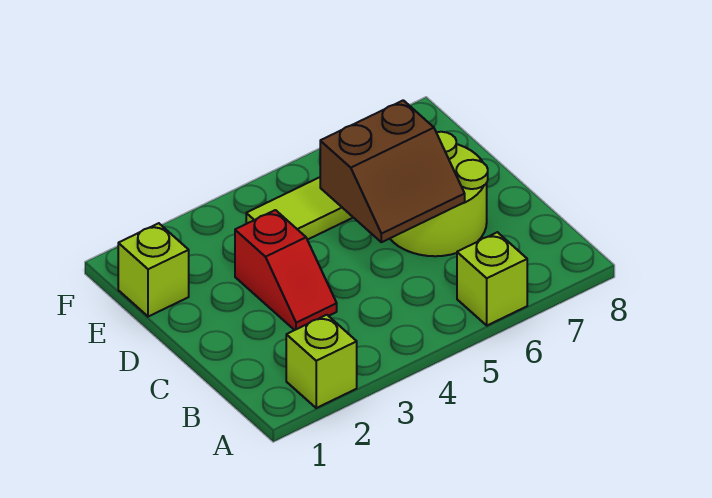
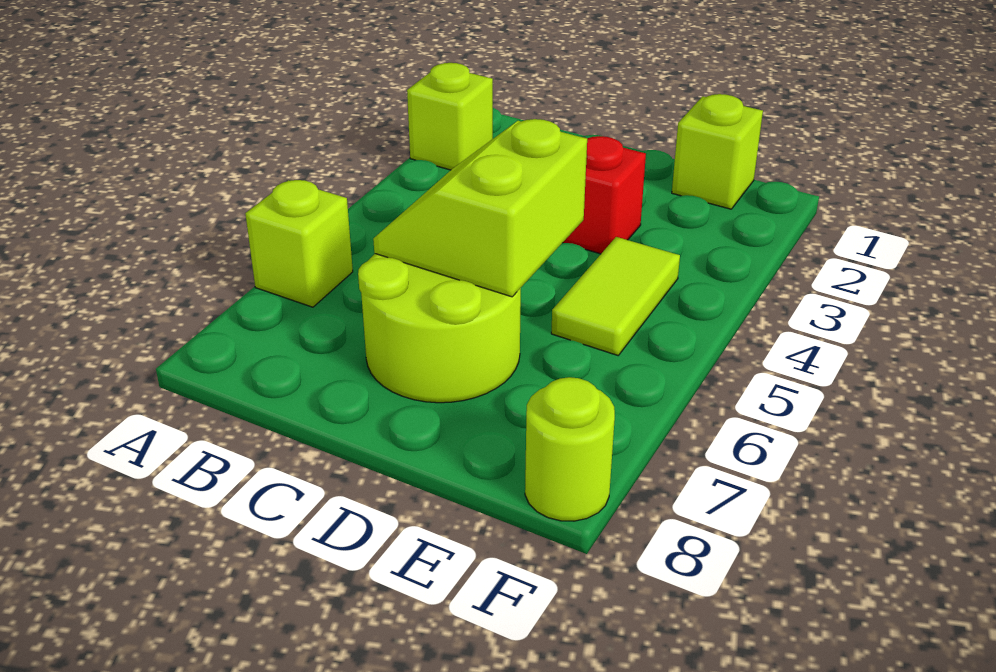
brown slope C5:D6 level 2 top D -> lime slope C5:D6 level 2 top D
none -> lime round brick F8 level 1

